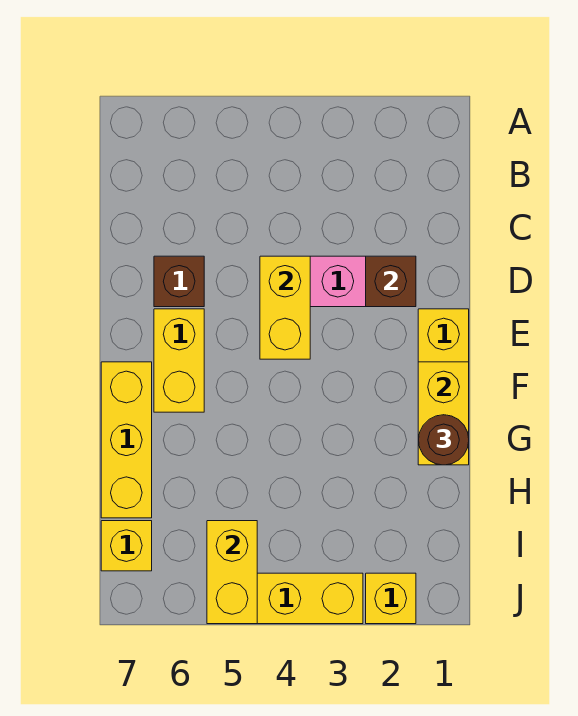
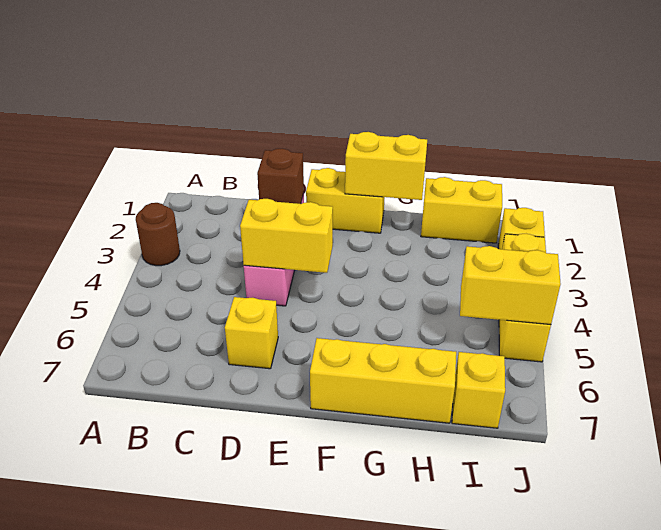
brown brick D6 level 1 -> yellow brick D6 level 1
yellow brick E6:F6 level 1 -> yellow brick H1:I1 level 1
brown round brick G1 level 3 -> brown round brick A3 level 1

